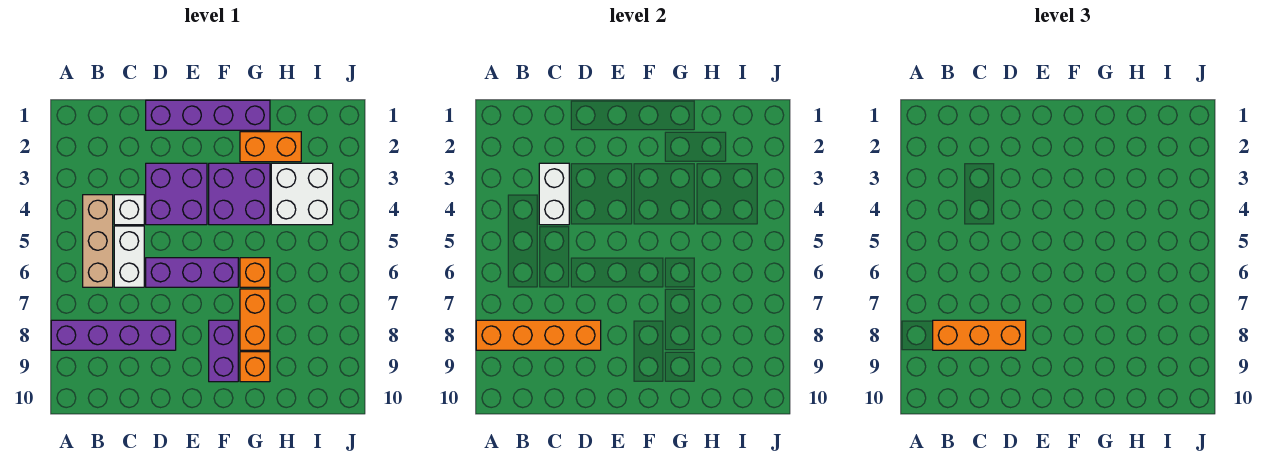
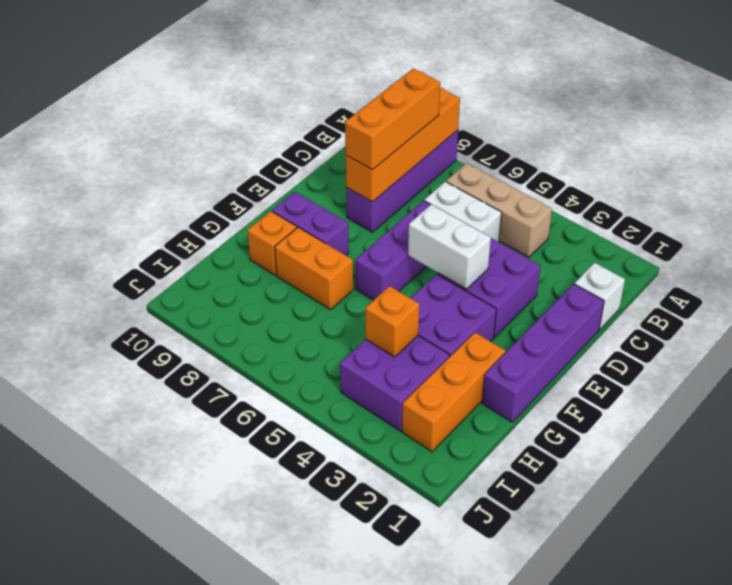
white brick C3:C4 level 2 -> white brick E4:E5 level 2
white brick C4 level 1 -> white brick C1 level 1
orange brick G2:H2 level 1 -> orange brick G2:I2 level 1
orange brick G6 level 1 -> orange brick H4 level 2
white brick H3:I4 level 1 -> purple brick H3:I4 level 1

